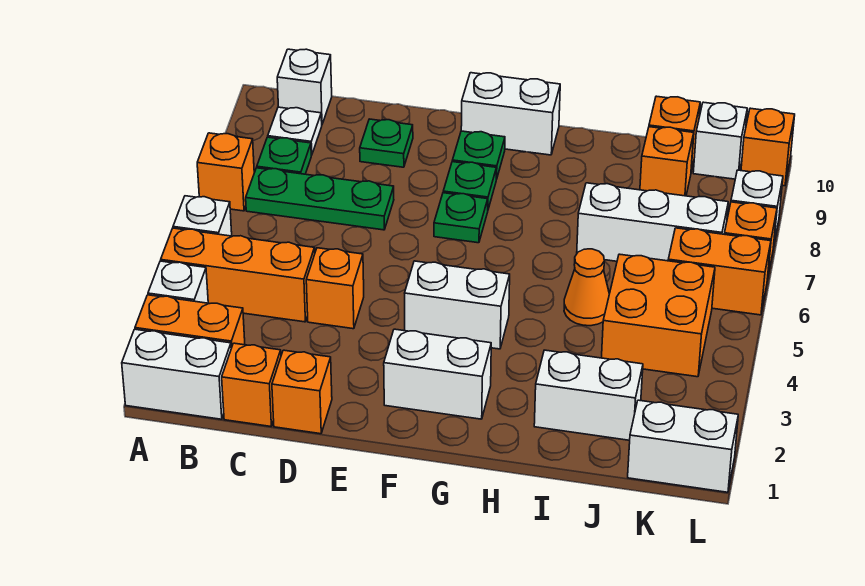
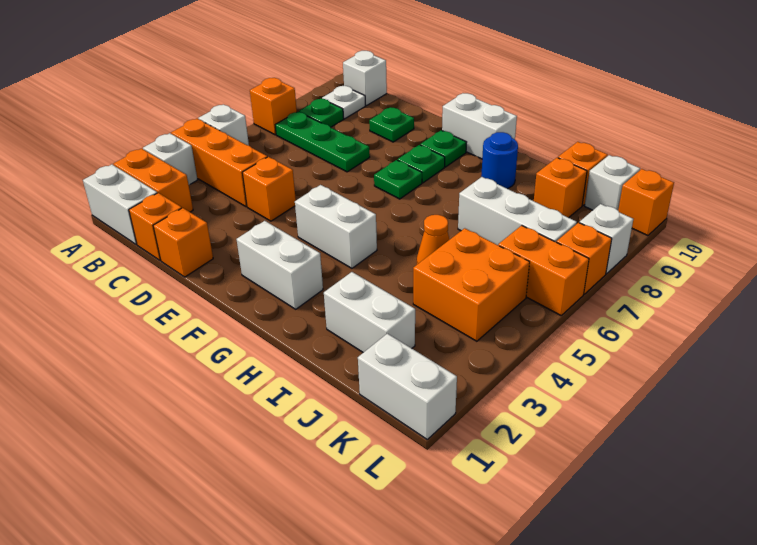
none -> blue round brick H9 level 1

